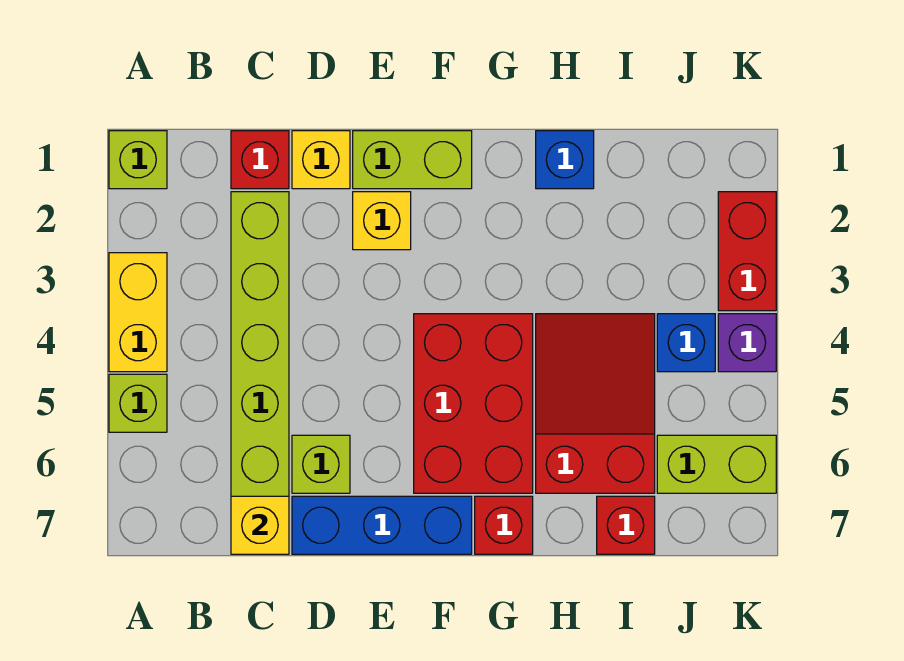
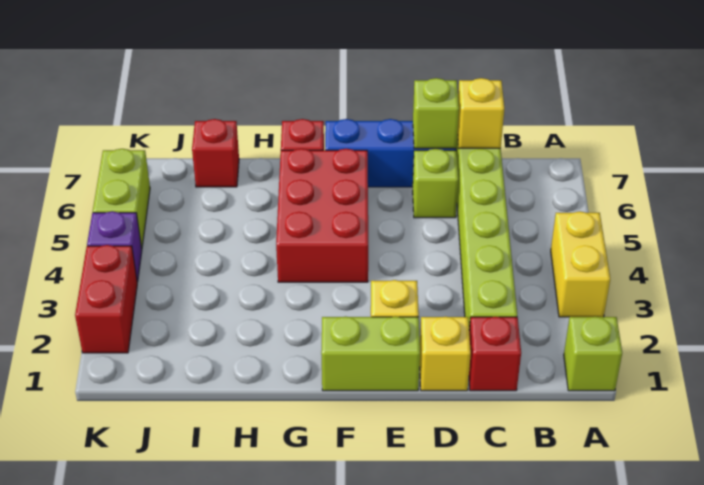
lime brick A5 level 1 -> lime brick D7 level 2
blue brick H1 level 1 -> none
red slope H4:I6 level 1 top 6 -> none
blue brick J4 level 1 -> none
lime brick J6:K6 level 1 -> lime brick K5:K6 level 1

